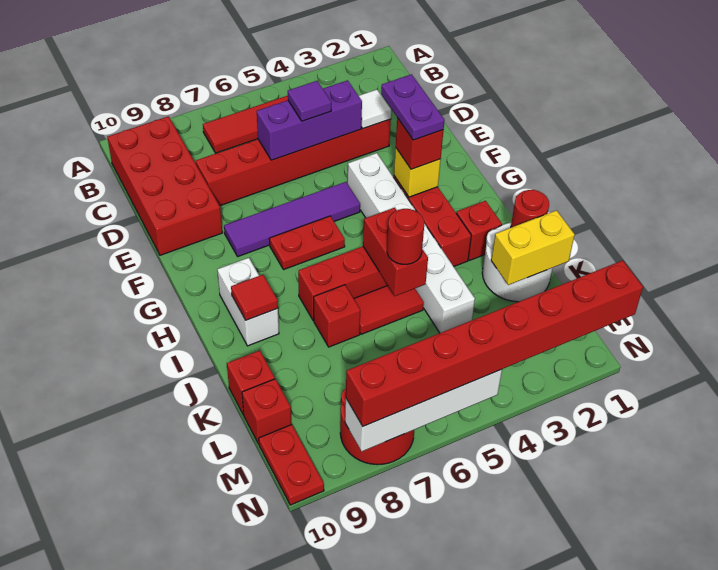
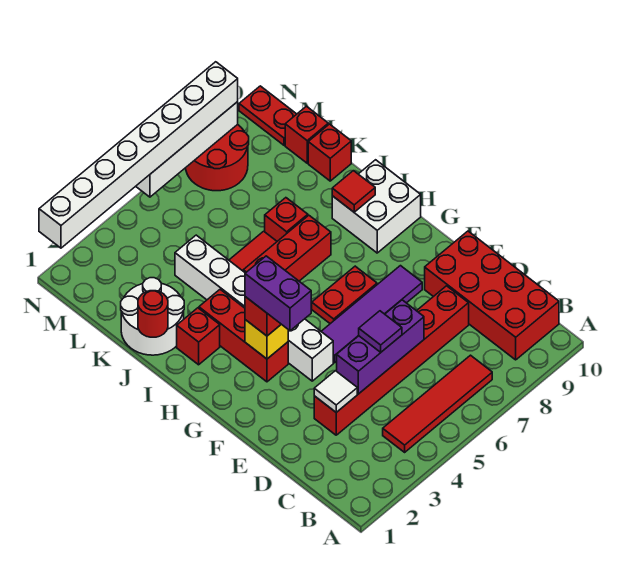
purple plate F3:G3 level 4 -> purple brick F3:G3 level 4
white brick H9:I9 level 1 -> white brick H9:I10 level 1
red brick I5:J5 level 2 -> none
red round brick J5 level 3 -> none
yellow brick K1:K2 level 2 -> none
red brick N1:N8 level 3 -> white brick N1:N8 level 3

